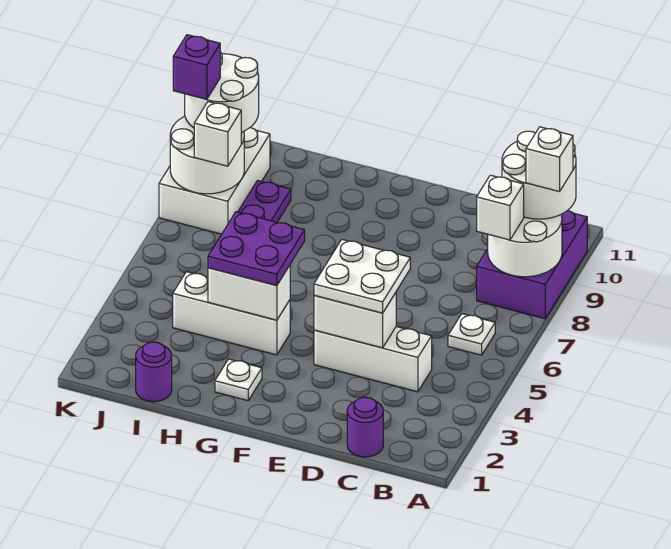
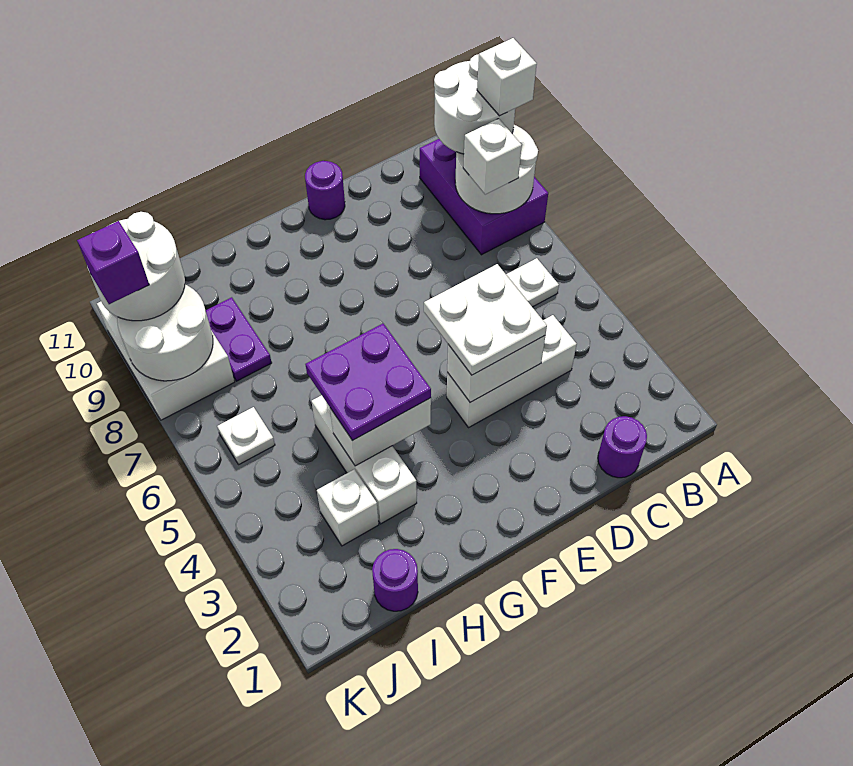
none -> purple round brick E11 level 1
white plate G2 level 1 -> white plate J6 level 1
white brick G4:I4 level 1 -> white brick H3:H5 level 1
white brick J8 level 3 -> white brick I3 level 1

